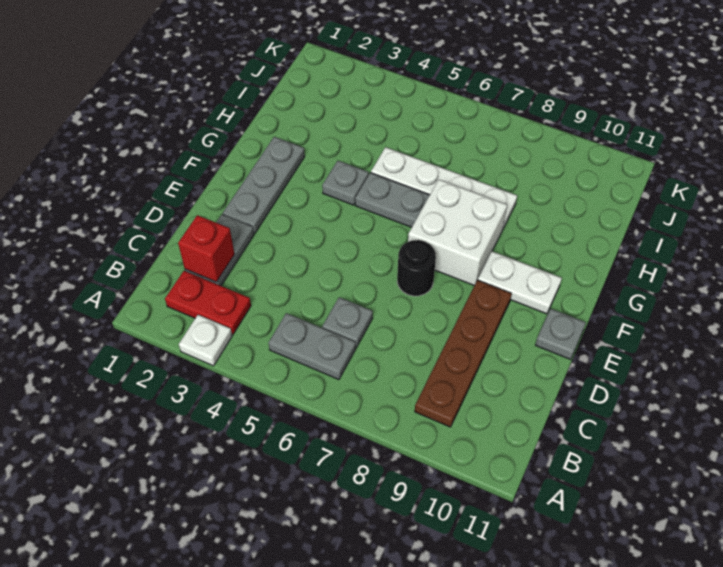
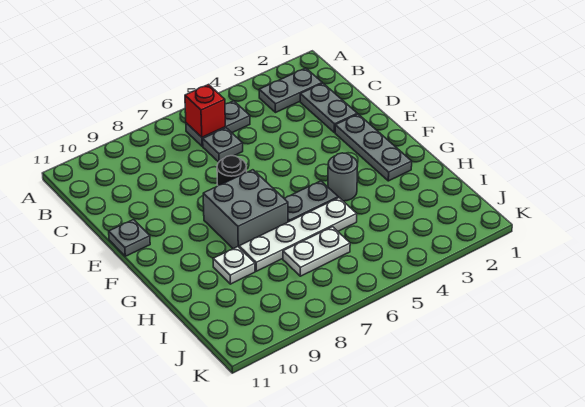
white plate A3 level 1 -> white plate H9 level 1
red plate B2:B3 level 1 -> grey plate B2:B3 level 1
brown plate B9:E9 level 1 -> none
red brick C2 level 2 -> red brick B6 level 2
white brick F7:G8 level 1 -> grey brick F7:G8 level 1
white plate F9:F10 level 1 -> white plate I6:I7 level 1
grey plate G4 level 1 -> grey round brick G4 level 1

